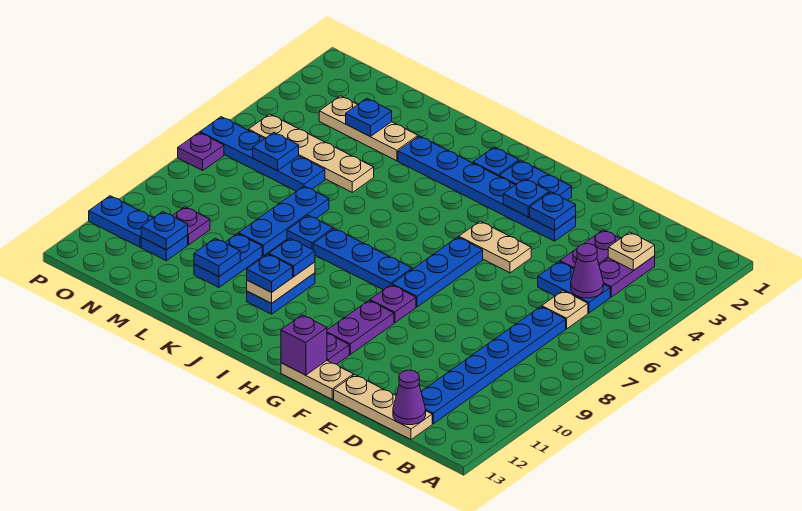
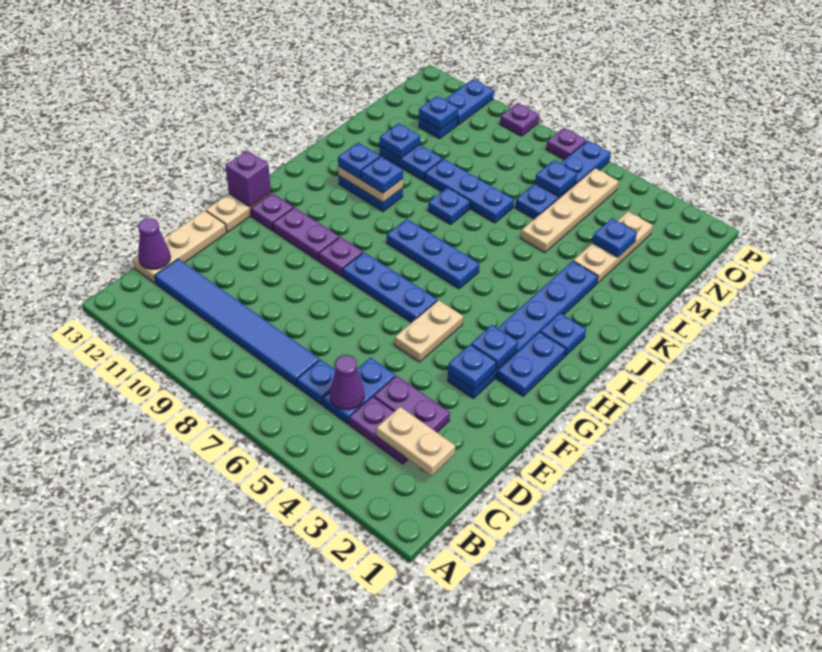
tan plate C3 level 2 -> tan plate C2:C3 level 2
tan plate C6 level 1 -> blue plate C6 level 1
blue plate C7:C12 level 1 -> blue tile C7:C12 level 1
blue plate H8:J8 level 1 -> blue plate I6:I8 level 1
purple plate N10 level 1 -> purple plate P9 level 1

